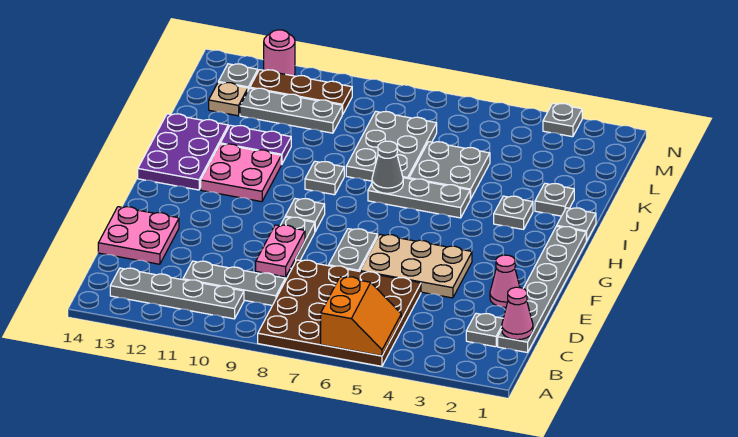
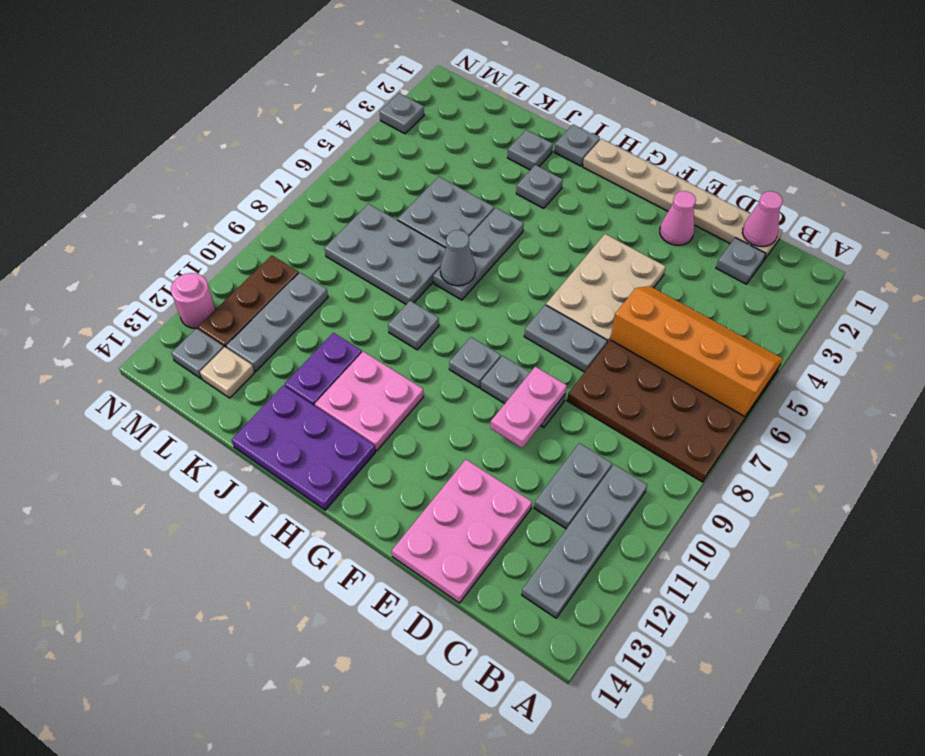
orange slope A5:B6 level 2 top 6 -> orange slope A5:D6 level 2 top 6
grey plate C1:H1 level 1 -> tan plate C1:H1 level 1
grey plate C9:C11 level 1 -> grey plate C10:C11 level 1
pink plate D9:E9 level 2 -> pink plate E9:E10 level 2
pink plate D13:E14 level 1 -> pink plate D12:E14 level 1

